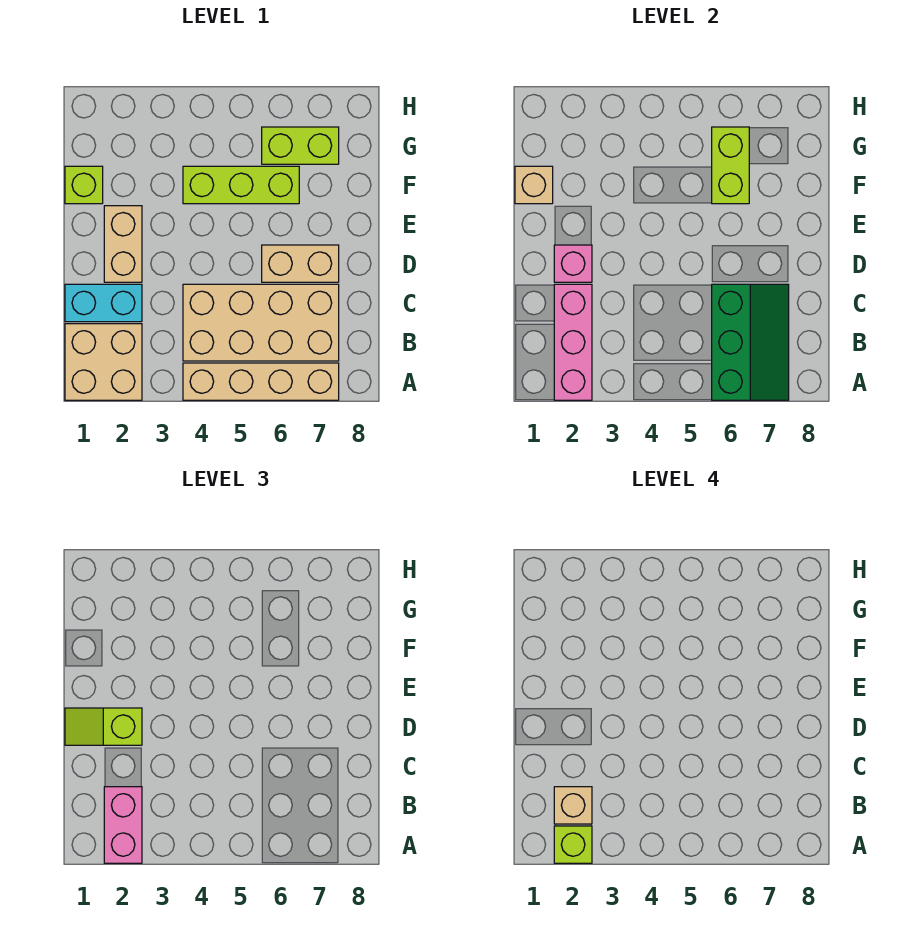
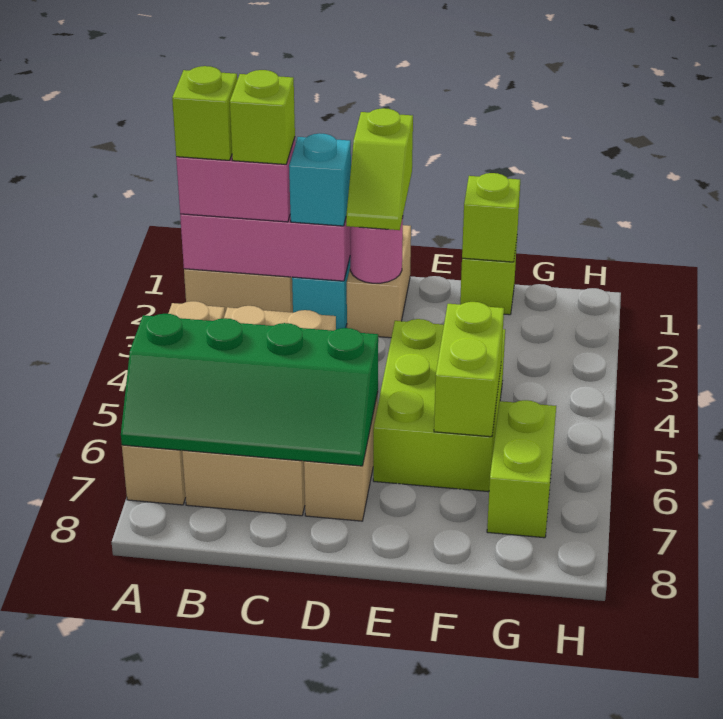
green slope A6:C7 level 2 top 6 -> green slope A6:D7 level 2 top 6
tan brick B2 level 4 -> lime brick B2 level 4
none -> cyan brick C2 level 3
lime slope D1:D2 level 3 top 2 -> lime slope D1:D2 level 3 top 1
tan brick D2:E2 level 1 -> tan brick D1:D2 level 1
pink brick D2 level 2 -> pink round brick D2 level 2
tan brick F1 level 2 -> lime brick F1 level 2
lime brick F4:F6 level 1 -> lime brick E4:F6 level 1
lime brick F6:G6 level 2 -> lime brick F5:F6 level 2

